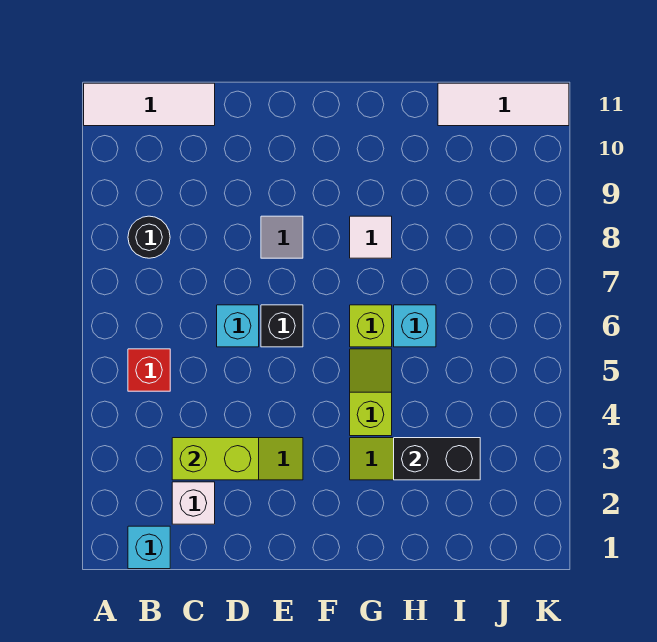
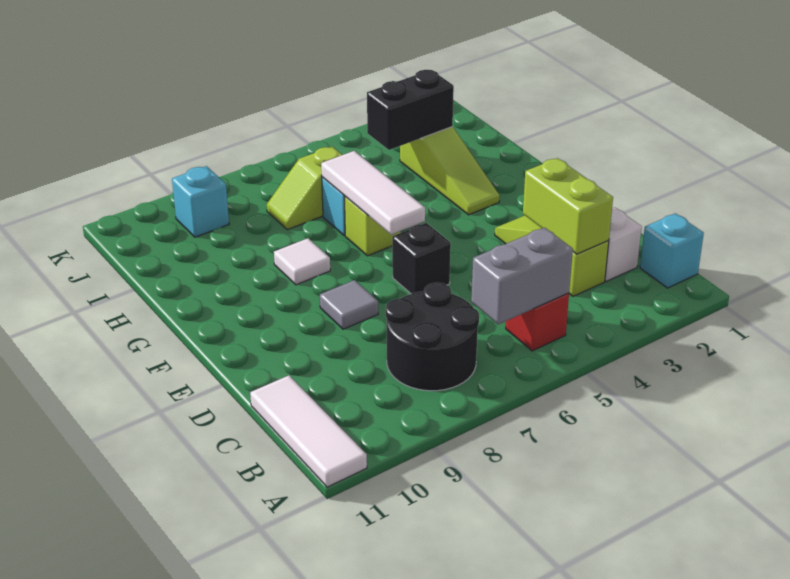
none -> grey brick B5:B6 level 2
black round brick B8 level 1 -> black round brick B7:C8 level 1
cyan brick D6 level 1 -> cyan brick J9 level 1
lime slope G4:G5 level 1 top 4 -> lime slope I6:I7 level 1 top 6
black brick H3:I3 level 2 -> black brick I3:I4 level 2
white tile I11:K11 level 1 -> white tile F6:H6 level 2

